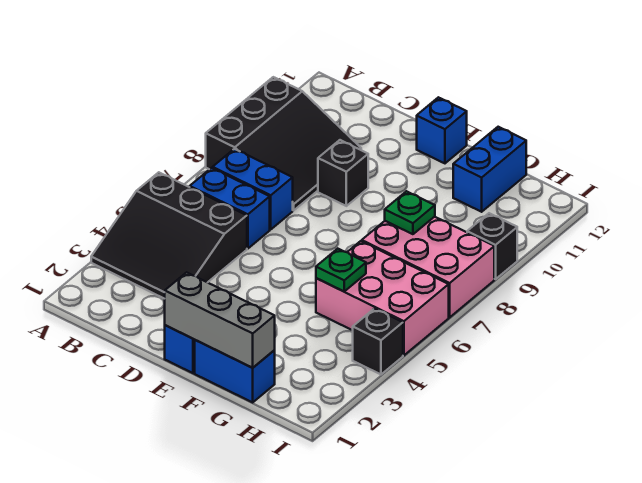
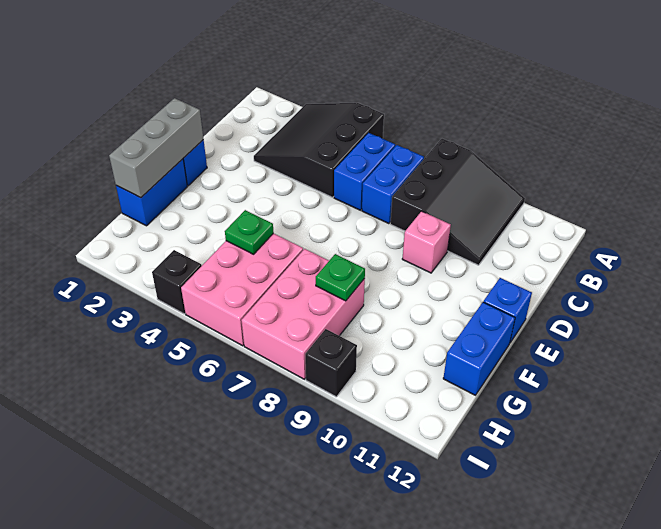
black slope A8:C10 level 1 top A -> black slope A8:C10 level 1 top 8
black brick D9 level 1 -> pink brick D9 level 1
blue brick G11:G12 level 1 -> blue brick F12:G12 level 1

